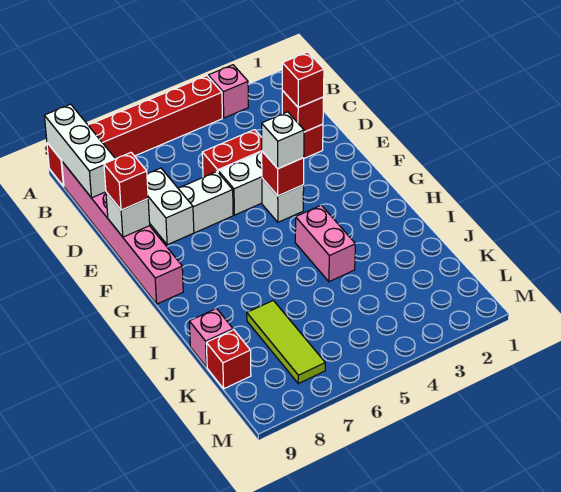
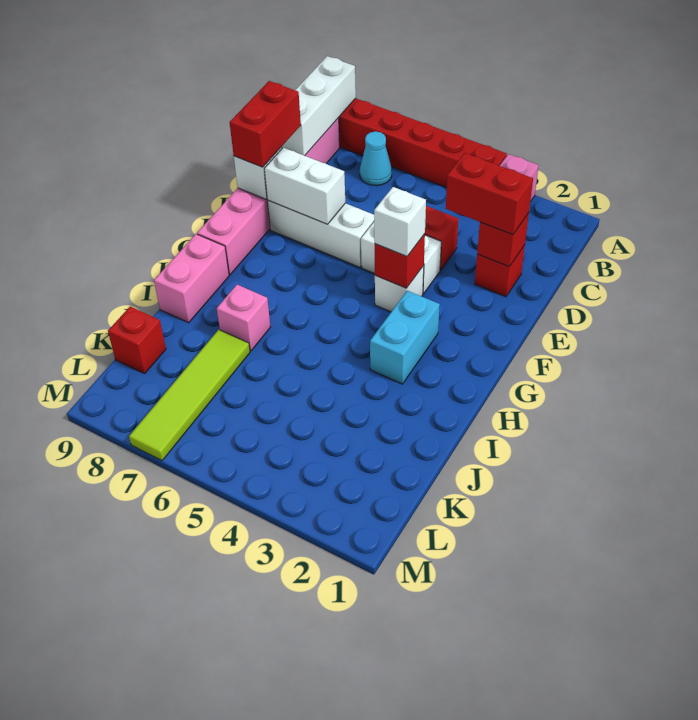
none -> cyan cone B7 level 1
red brick D2 level 3 -> red brick D2:D3 level 3
white brick E8:F8 level 2 -> white brick E7:E8 level 2
red brick E9 level 3 -> red brick D9:E9 level 3
none -> cyan brick G3:H3 level 1
pink brick H4:I4 level 1 -> pink brick H9:I9 level 1
lime tile J7:L7 level 1 -> lime tile J7:M7 level 1
pink brick J9 level 1 -> pink brick I7 level 1

